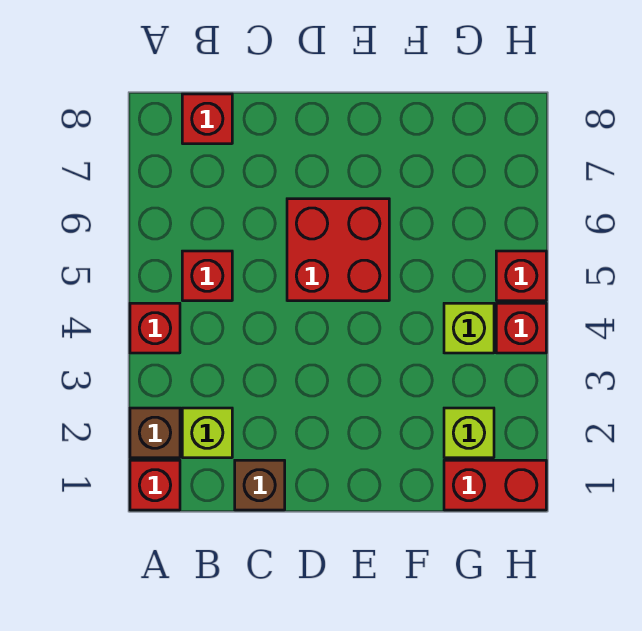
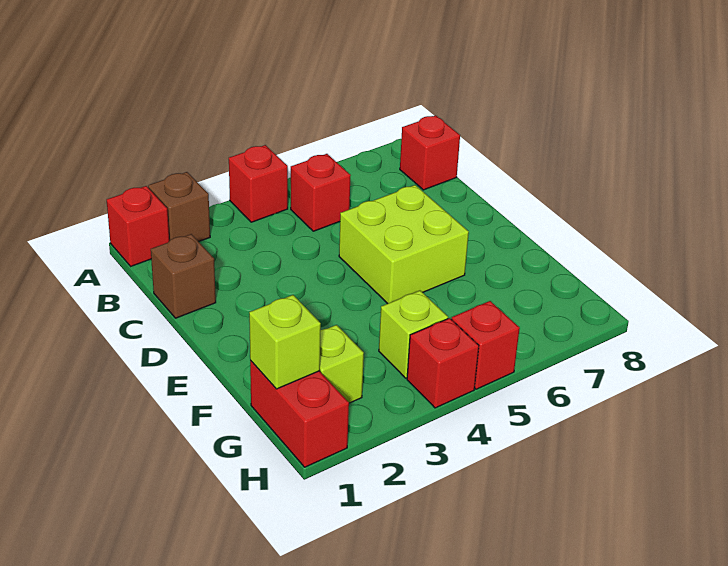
lime brick B2 level 1 -> lime brick G1 level 2
red brick D5:E6 level 1 -> lime brick D5:E6 level 1

